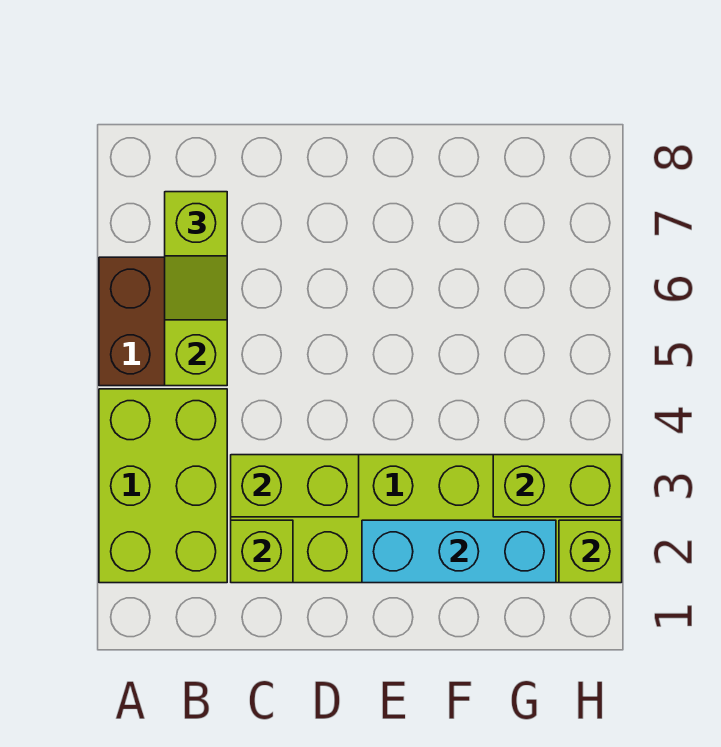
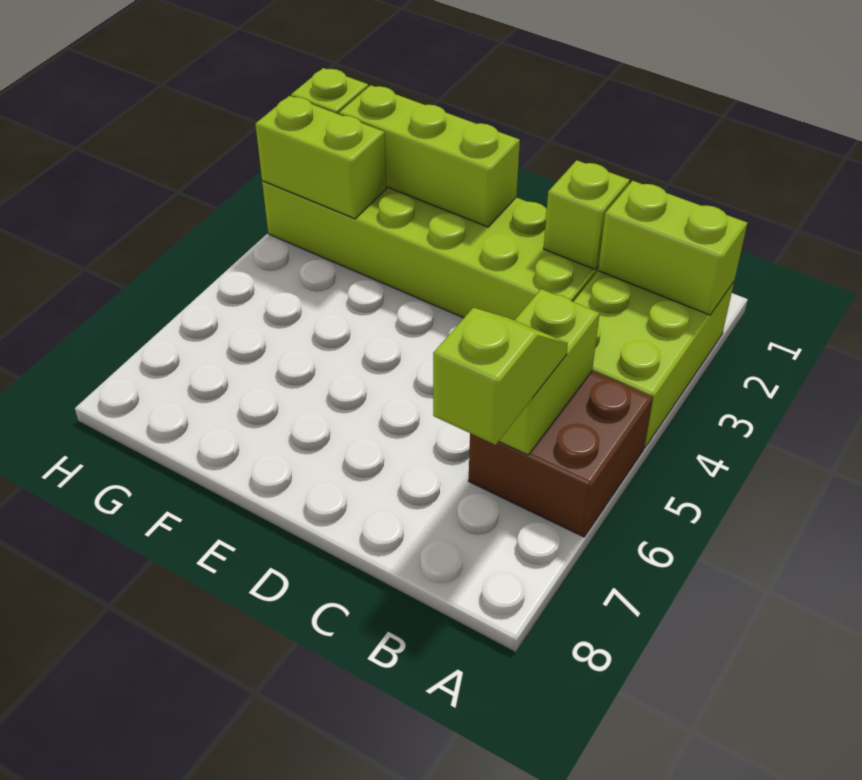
lime brick C3:D3 level 2 -> lime brick A2:B2 level 2
cyan brick E2:G2 level 2 -> lime brick E2:G2 level 2

